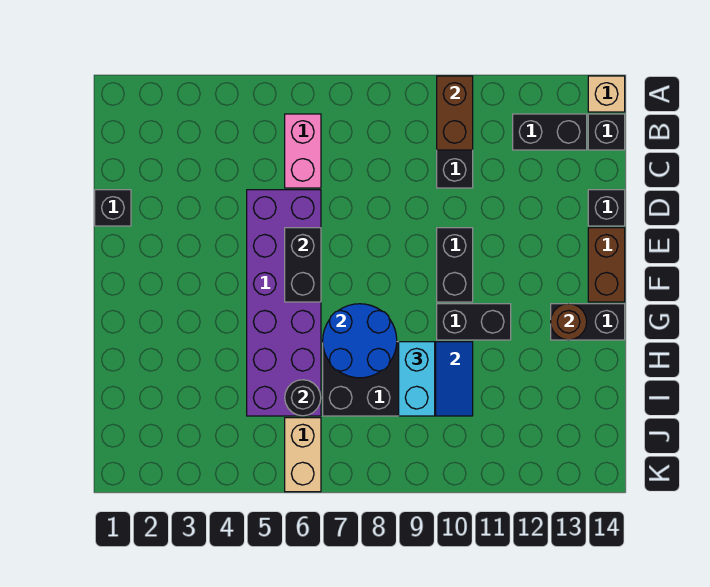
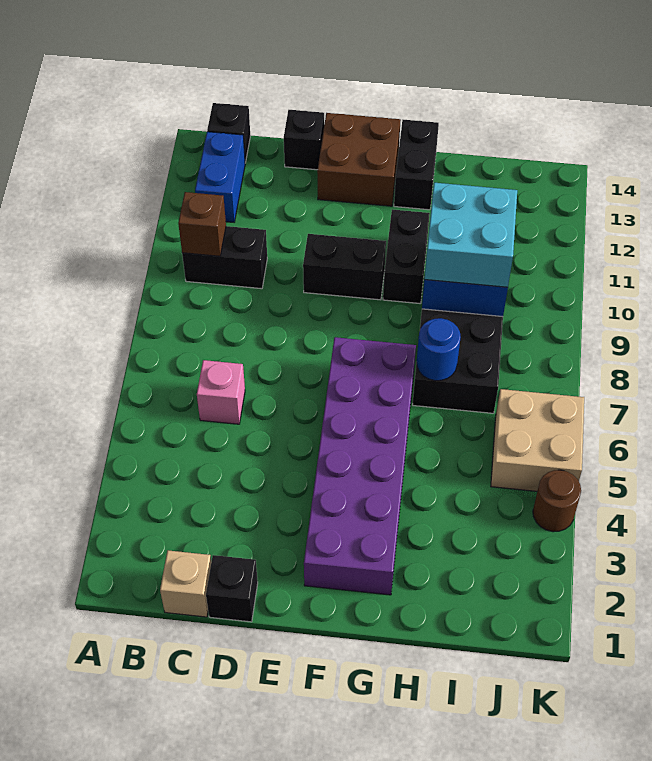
brown brick A10:B10 level 2 -> brown brick B10 level 2
tan brick A14 level 1 -> tan brick C1 level 1
pink brick B6:C6 level 1 -> pink brick C6 level 1
black brick B12:B13 level 1 -> blue brick B12:B13 level 1
purple brick D5:I6 level 1 -> purple brick F2:G7 level 1
black brick E6:F6 level 2 -> none
brown brick E14:F14 level 1 -> brown brick E13:F14 level 1
blue round brick G7:H8 level 2 -> blue round brick H7 level 2
brown round brick G13 level 2 -> brown round brick K4 level 1
cyan brick H9:I9 level 3 -> cyan brick H9:I10 level 3
black round brick I6 level 2 -> none
tan brick J6:K6 level 1 -> tan brick J5:K6 level 1

